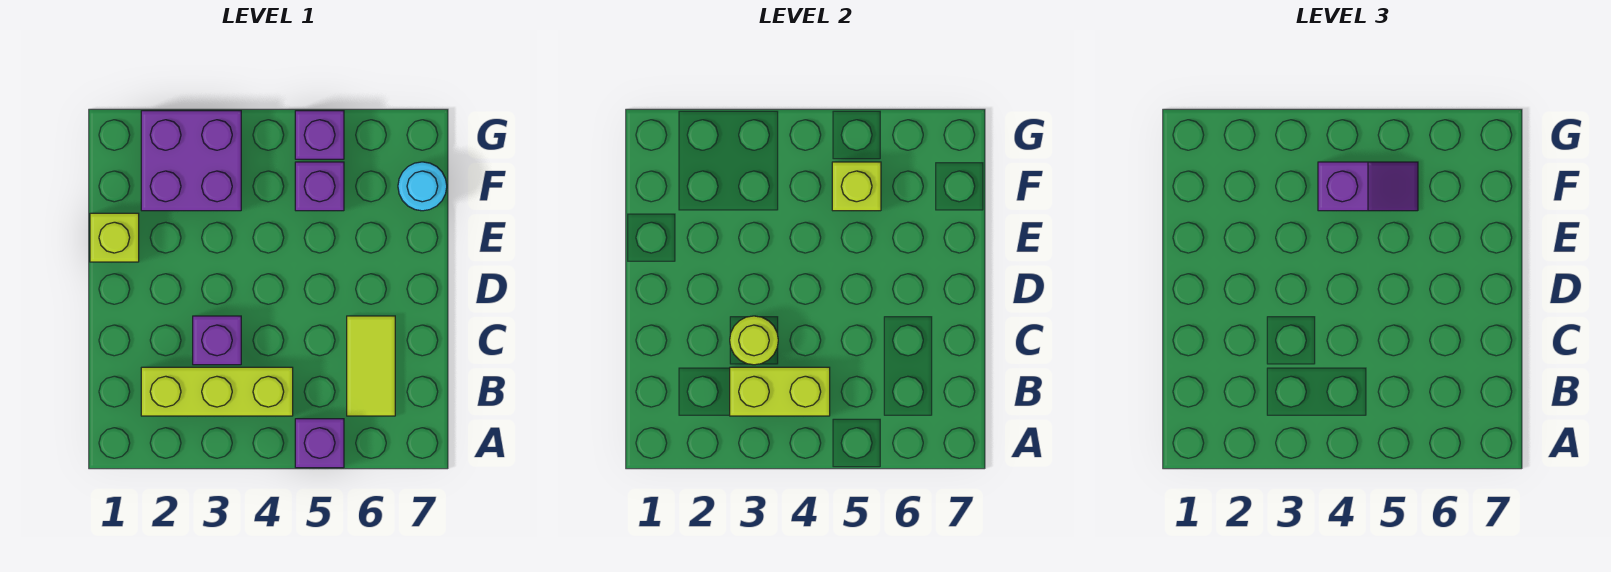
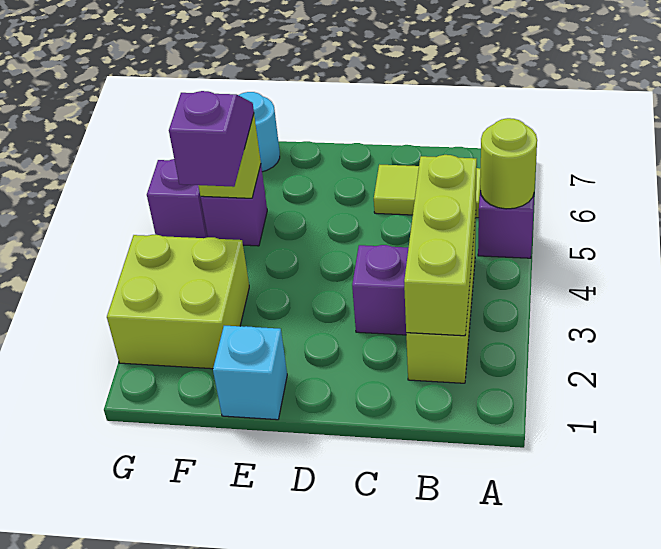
lime brick B3:B4 level 2 -> lime brick B2:B4 level 2
lime round brick C3 level 2 -> lime round brick A5 level 2
lime brick E1 level 1 -> cyan brick E1 level 1
purple brick F2:G3 level 1 -> lime brick F2:G3 level 1

